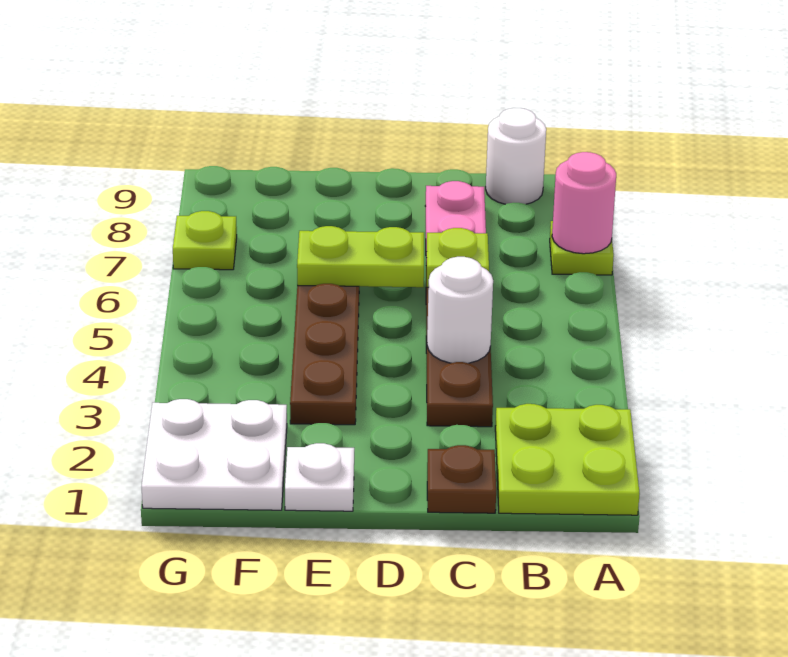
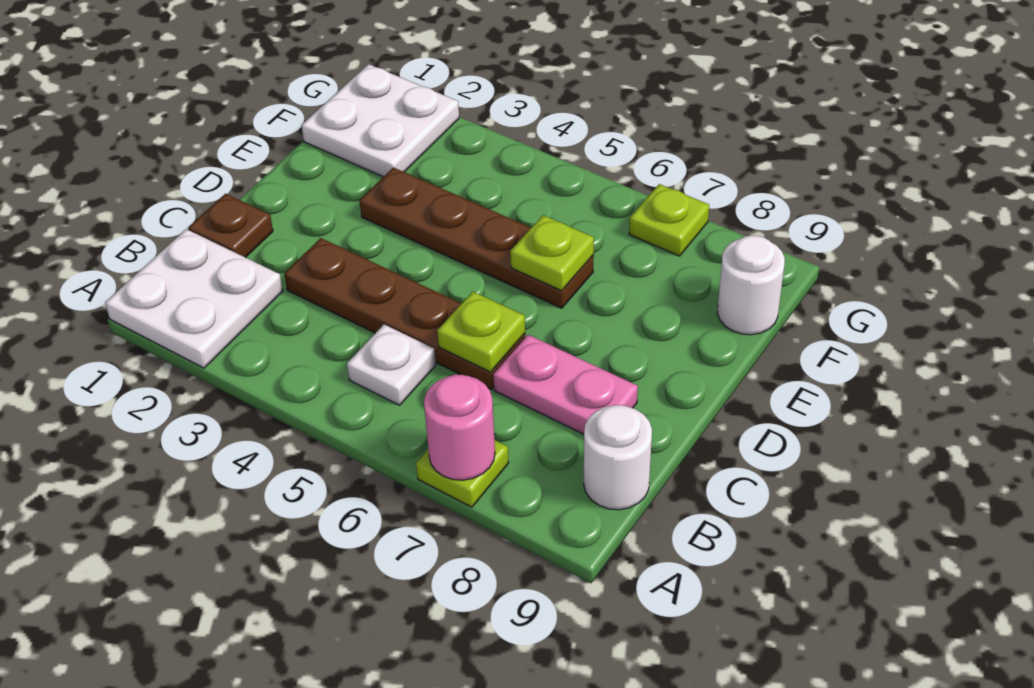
lime plate A1:B2 level 1 -> white plate A1:B2 level 1
white round brick C4 level 2 -> white round brick F9 level 1
lime plate D6:E6 level 2 -> lime plate E6 level 2
white plate E1 level 1 -> white plate B5 level 1

